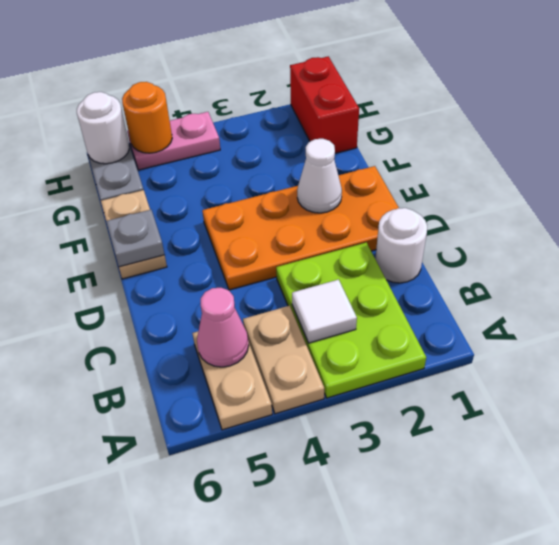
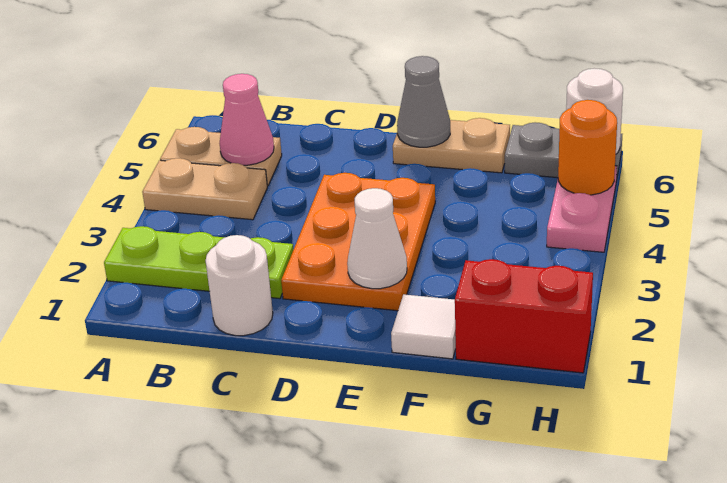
lime plate A2:C3 level 1 -> lime plate A2:C2 level 1
white tile B3 level 2 -> white tile F1 level 1
orange plate D1:E4 level 1 -> orange plate D2:E4 level 1
grey plate E6 level 2 -> grey cone E6 level 2

